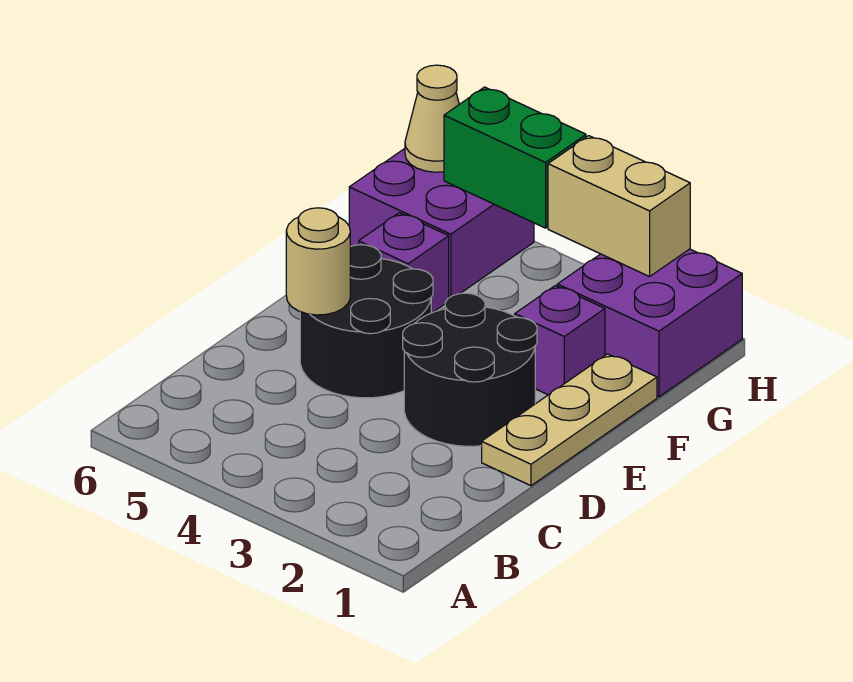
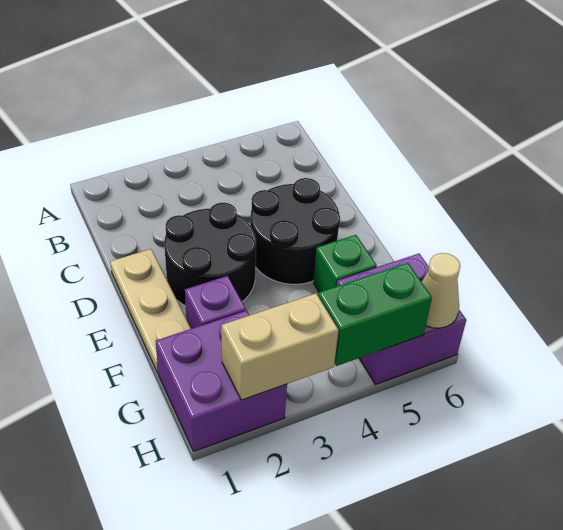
tan round brick D5 level 2 -> none
purple brick F5 level 1 -> green brick F5 level 1

